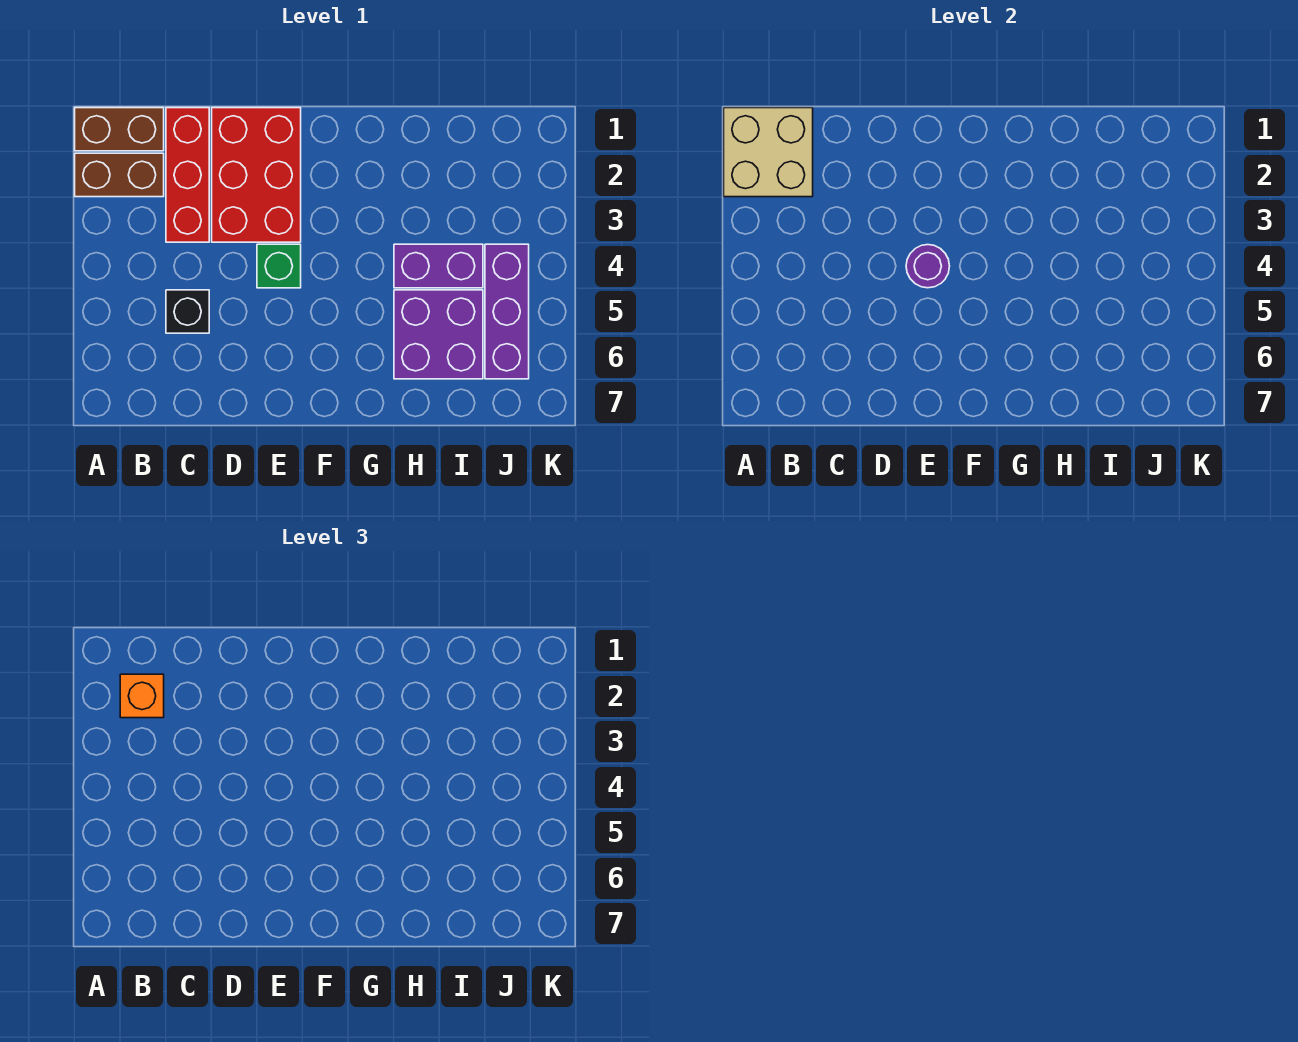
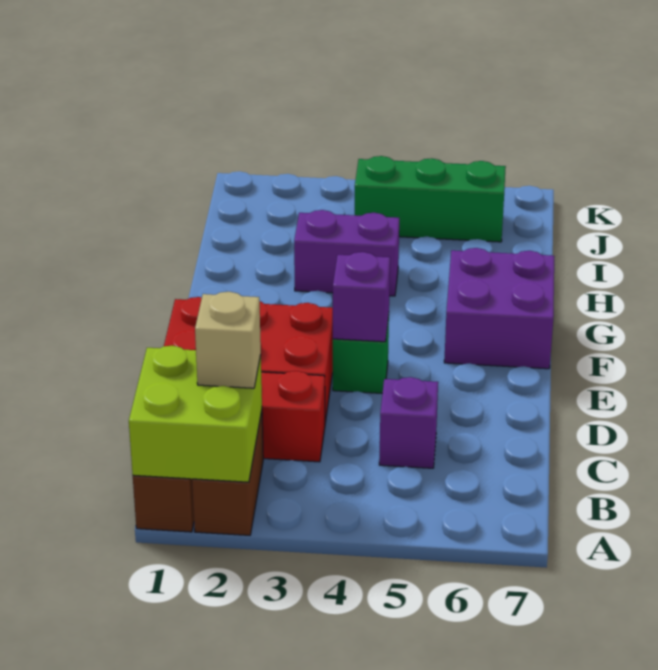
tan brick A1:B2 level 2 -> lime brick A1:B2 level 2
orange brick B2 level 3 -> tan brick B2 level 3
black brick C5 level 1 -> purple brick C5 level 1
purple round brick E4 level 2 -> purple brick E4 level 2
purple brick H4:I4 level 1 -> purple brick H3:H4 level 1
purple brick H5:I6 level 1 -> purple brick F6:G7 level 1
purple brick J4:J6 level 1 -> green brick J4:J6 level 1

